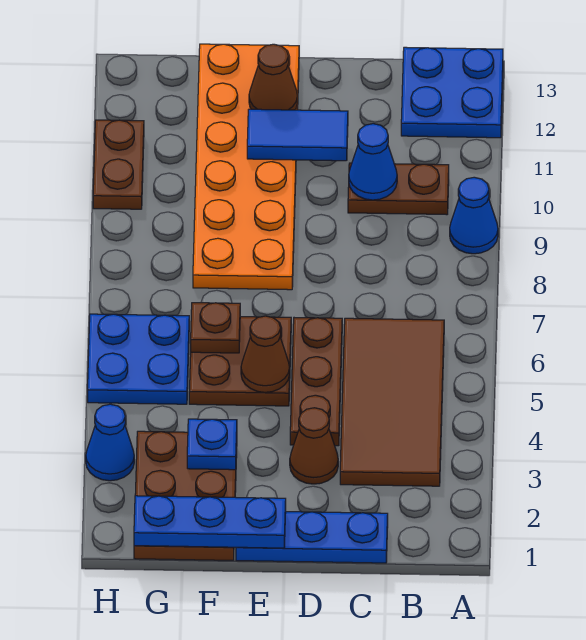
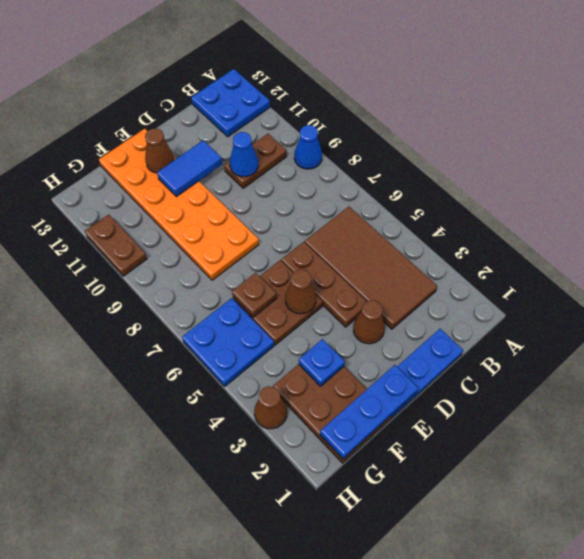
blue cone H3 level 1 -> brown cone H3 level 1

